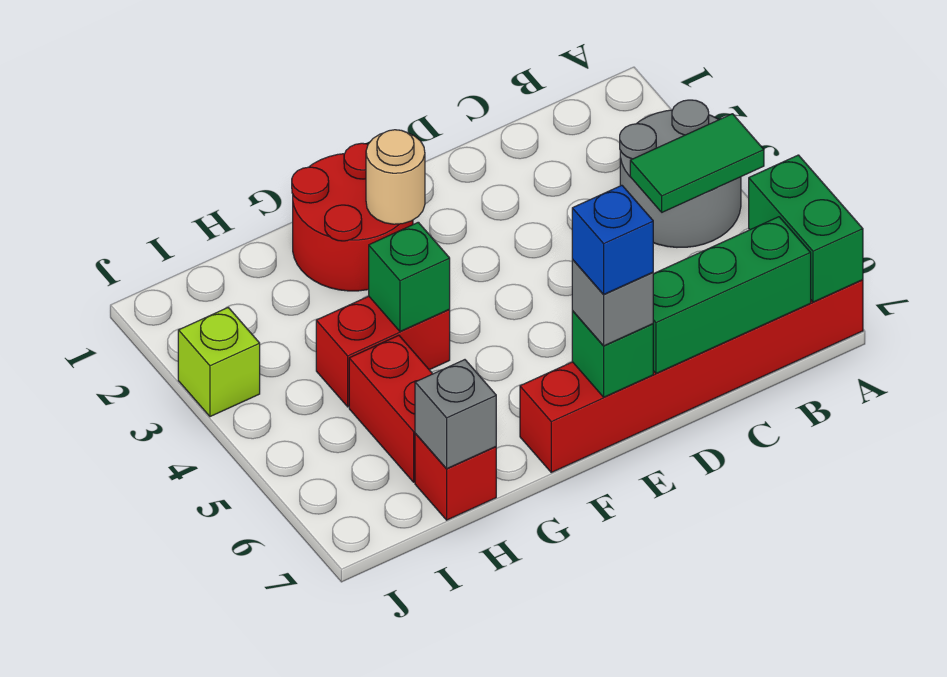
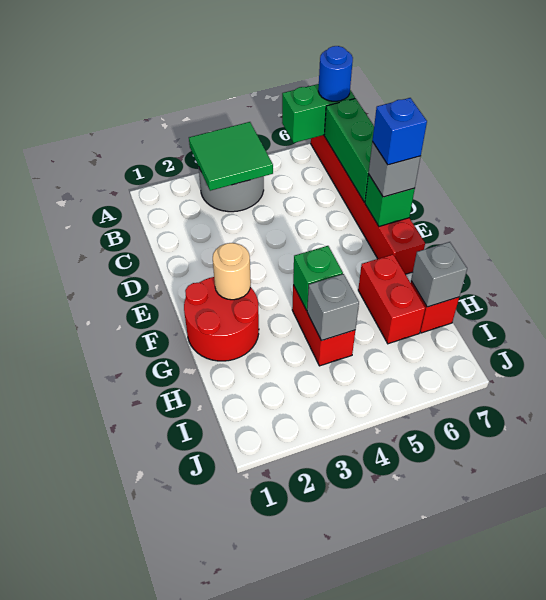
green tile A4:B4 level 2 -> green tile A3:B4 level 2
none -> blue round brick A7 level 3
none -> grey brick H4 level 2
red brick H5:H6 level 1 -> red brick G6:H6 level 1
lime brick J3 level 1 -> none

